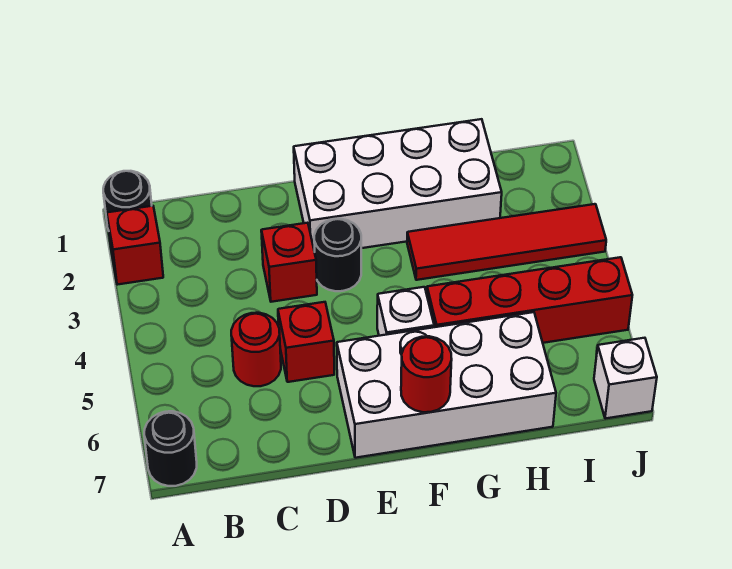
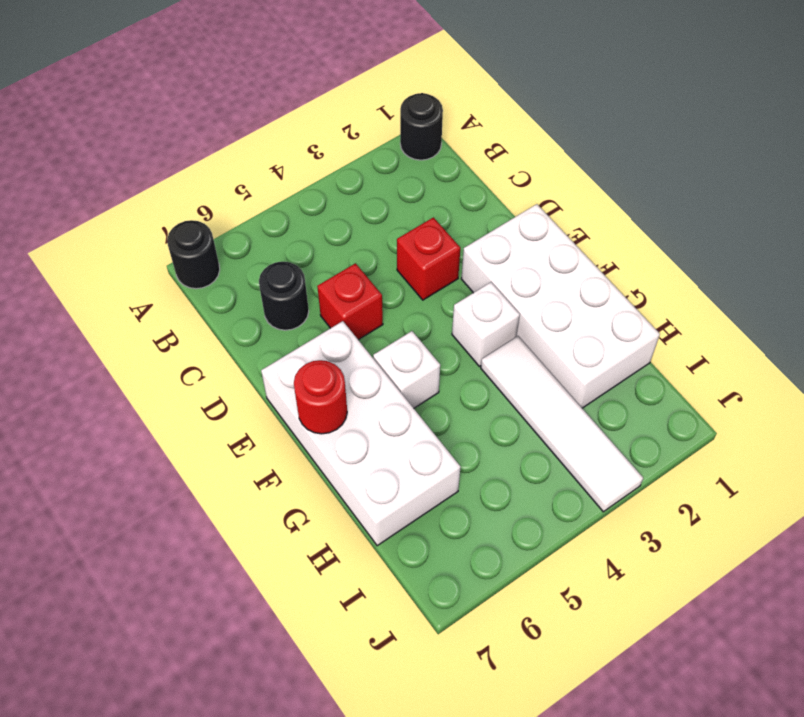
red brick A2 level 1 -> none
red round brick C5 level 1 -> none
black round brick E3 level 1 -> black round brick C6 level 1
red tile G3:J3 level 1 -> white tile G3:J3 level 1
red brick G5:J5 level 1 -> none
white brick J7 level 1 -> white brick F3 level 1

